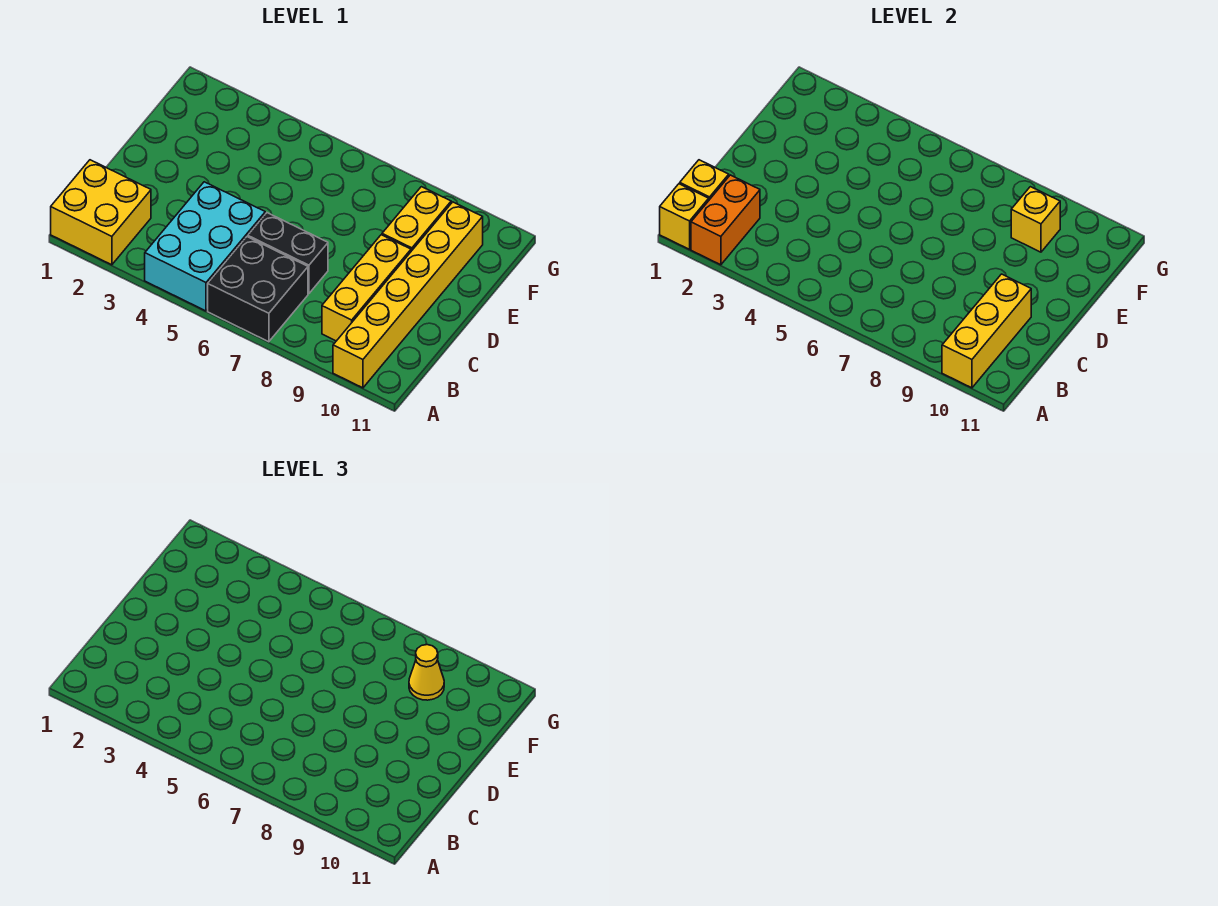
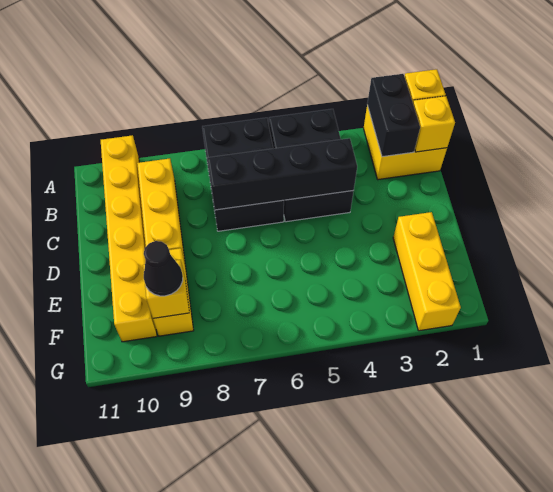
orange brick A2:B2 level 2 -> black brick A2:B2 level 2
cyan brick A4:C5 level 1 -> black brick A4:C5 level 1
yellow brick A10:C10 level 2 -> yellow brick E2:G2 level 1
none -> black brick C4:C7 level 2
yellow cone F9 level 3 -> black cone F9 level 3

